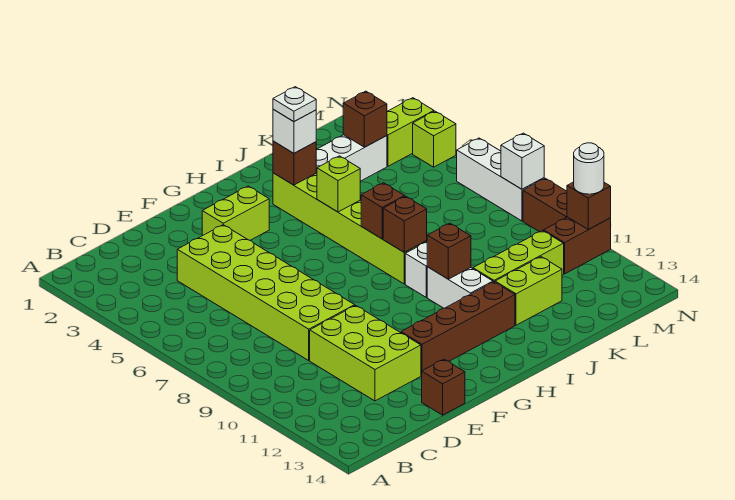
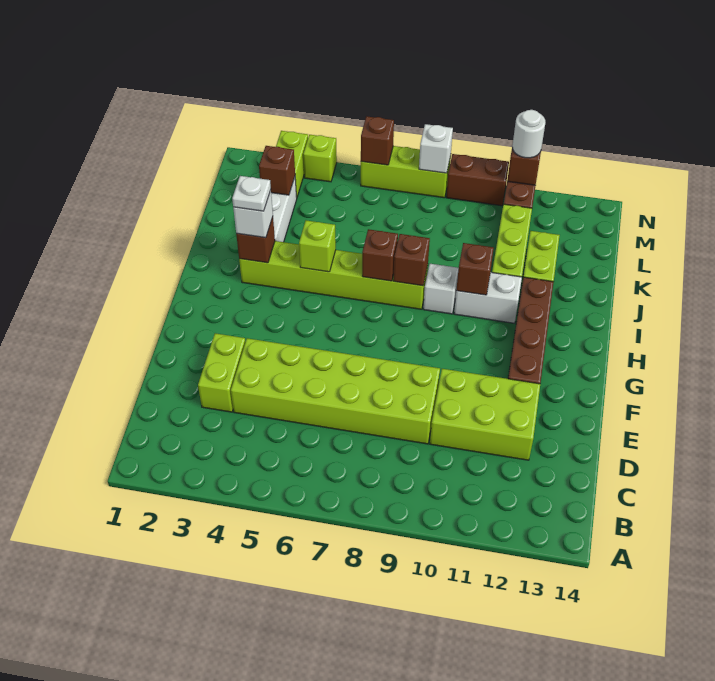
brown brick E14 level 1 -> brown brick N6 level 2
lime brick F3:G3 level 1 -> lime brick D3:E3 level 1
white brick N6:N8 level 1 -> lime brick N6:N8 level 1

